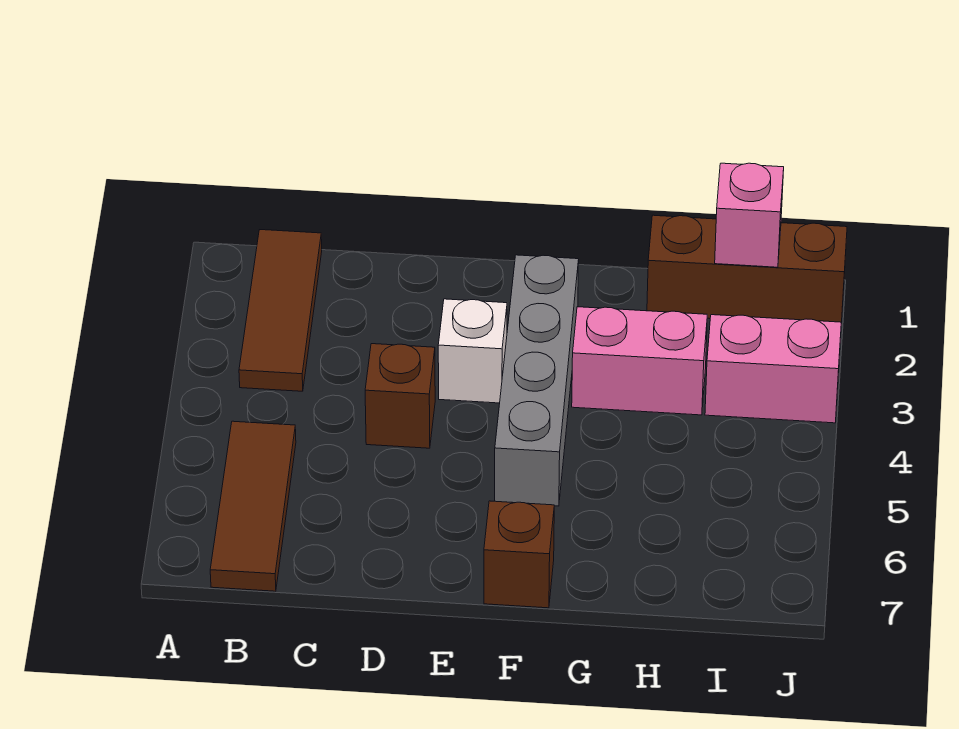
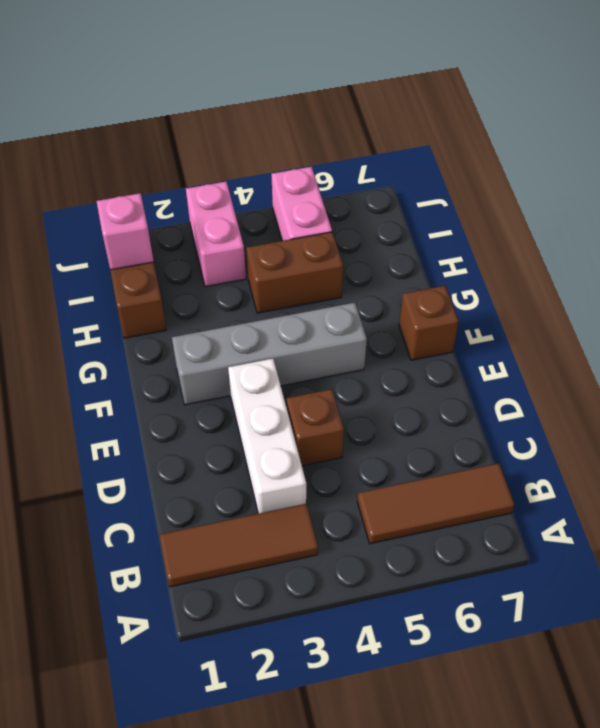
white brick E3 level 1 -> white brick C3:E3 level 1
pink brick G3:H3 level 1 -> pink brick I5:J5 level 1
none -> brown brick H4:H5 level 1

